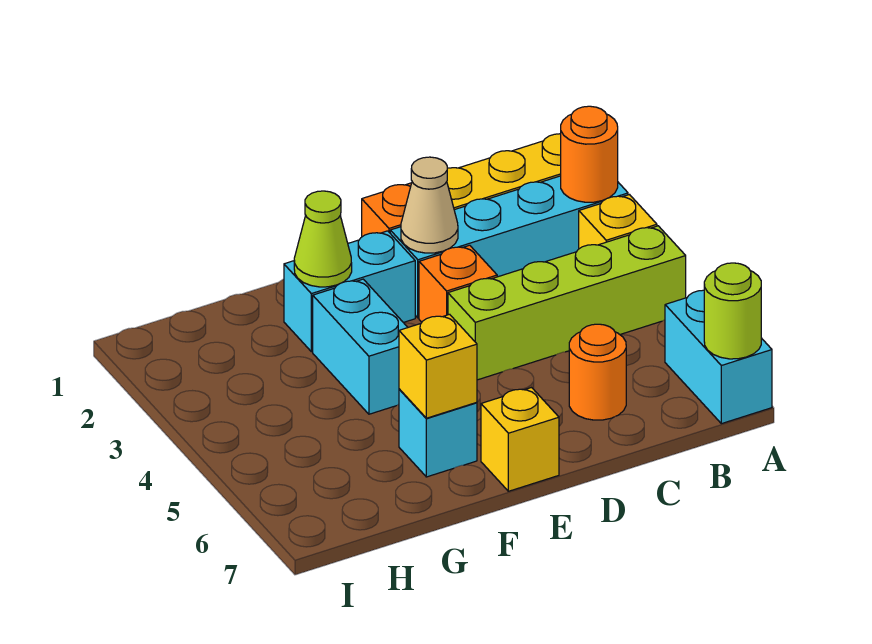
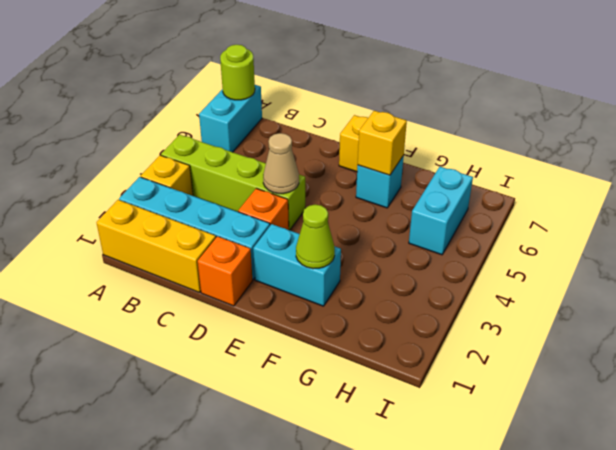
orange round brick A2 level 2 -> none
orange round brick C6 level 1 -> none
tan cone D2 level 2 -> tan cone D4 level 2
cyan brick F3:F4 level 1 -> cyan brick H5:H6 level 1

